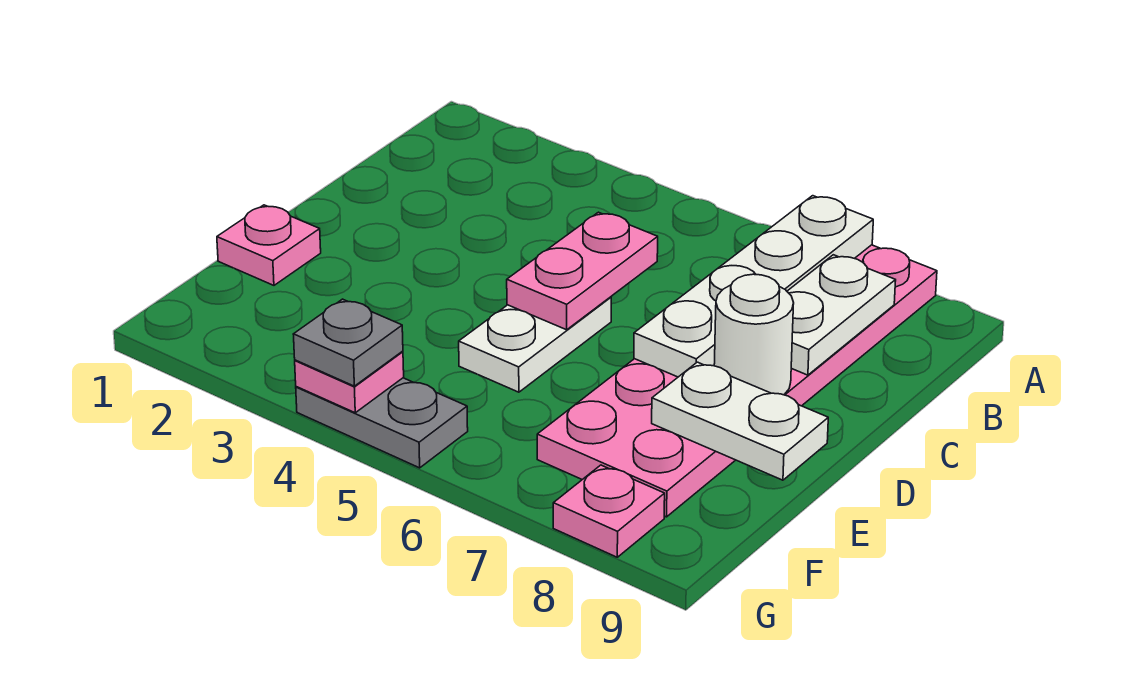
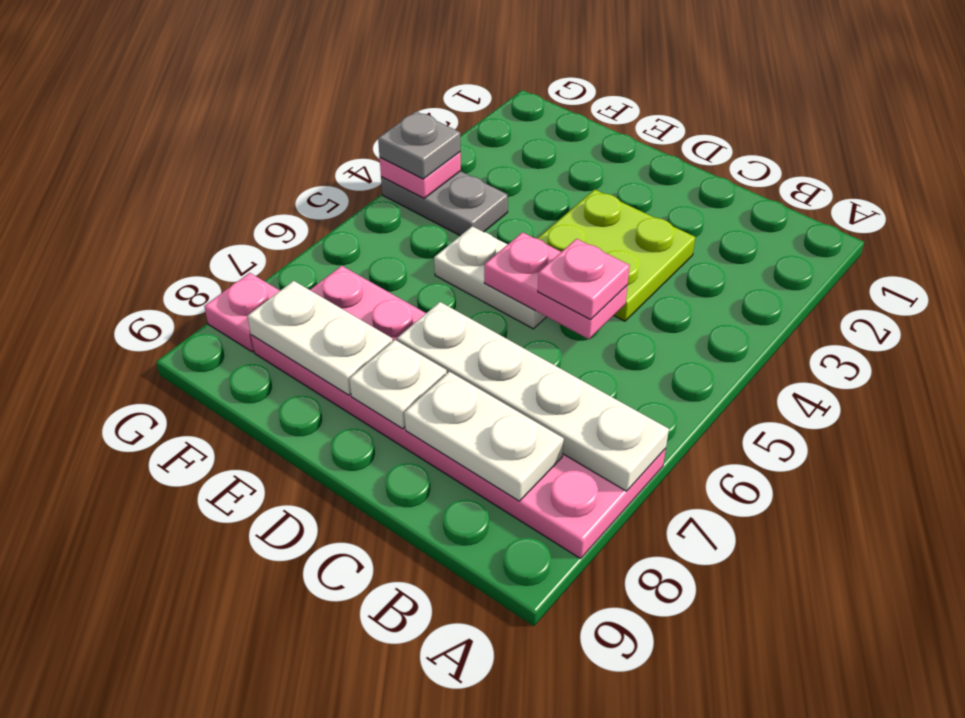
none -> lime plate C3:D4 level 1
white round brick D8 level 2 -> white plate D8 level 2
pink plate E1 level 1 -> pink plate C5 level 3
white plate E8:E9 level 2 -> white plate E8:F8 level 2
grey plate G4:G5 level 1 -> grey plate F4:G4 level 1

